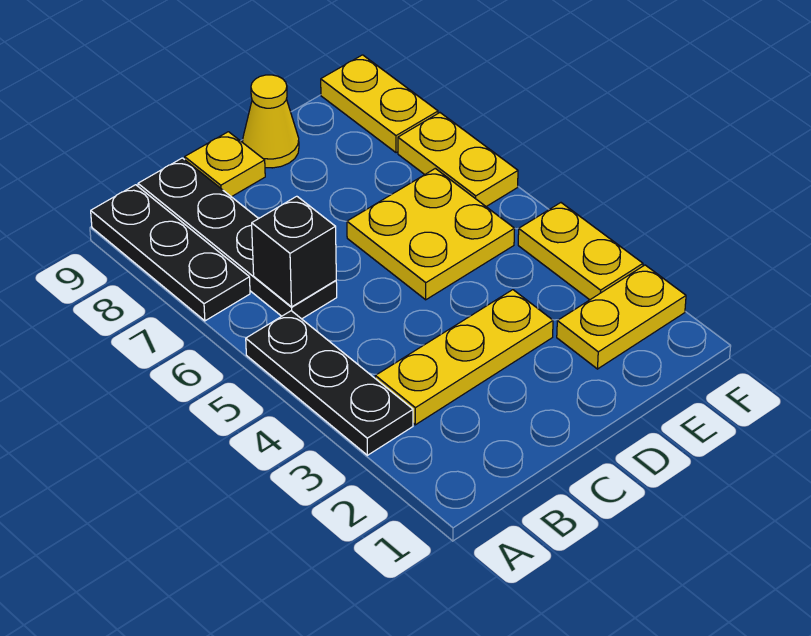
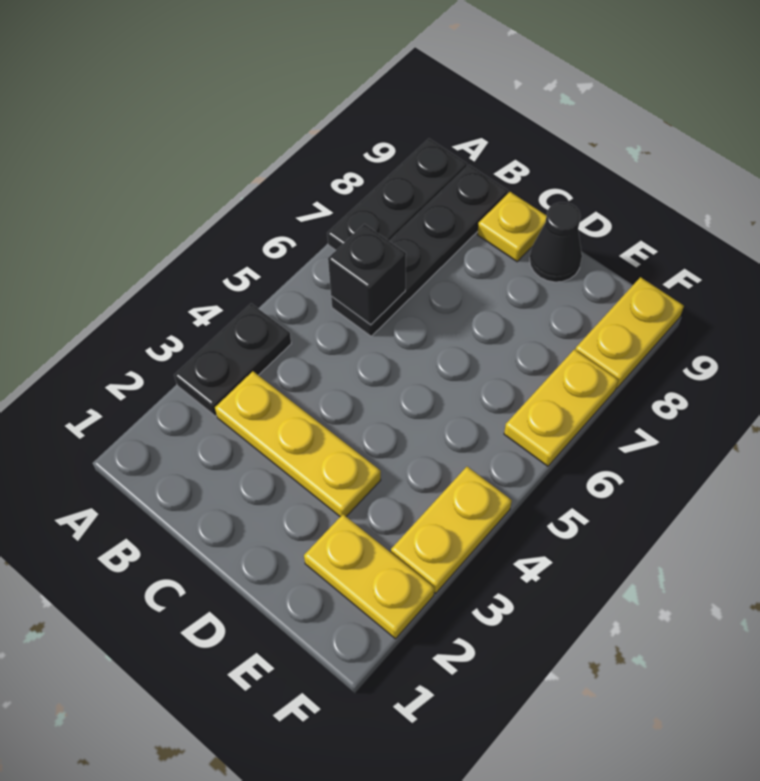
black plate A3:A5 level 1 -> black plate A3:A4 level 1
yellow plate D5:E6 level 1 -> none
yellow cone D9 level 1 -> black cone D9 level 1

